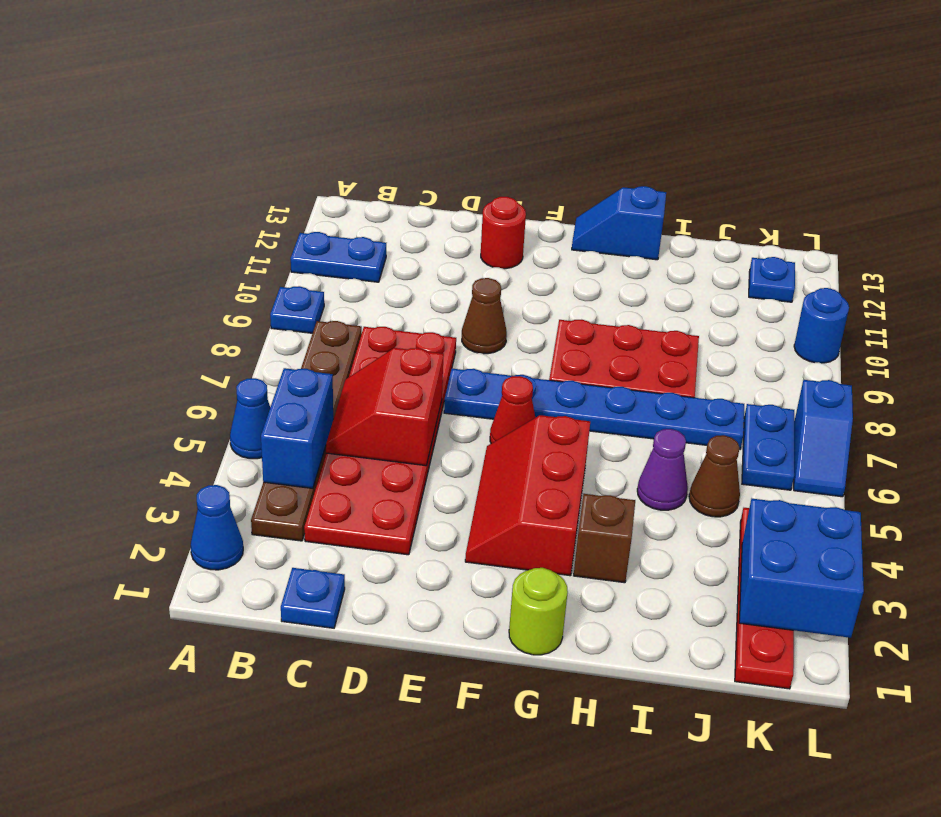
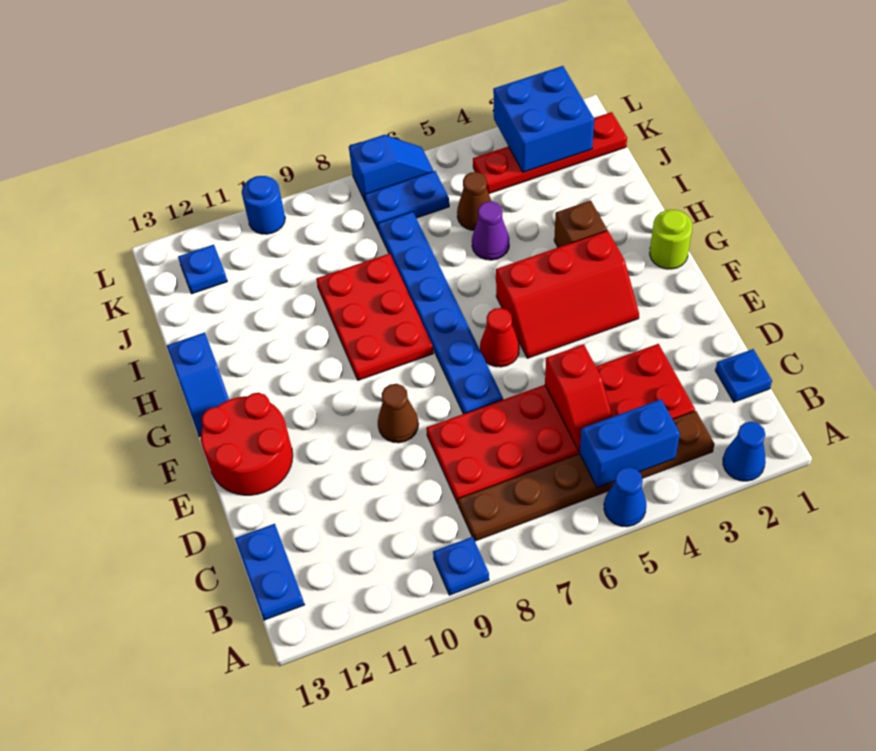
blue plate A11:B11 level 1 -> blue plate B13:C13 level 1
red slope C5:D6 level 2 top D -> red slope C5:D5 level 2 top D
red round brick E12 level 1 -> red round brick E12:F13 level 1

